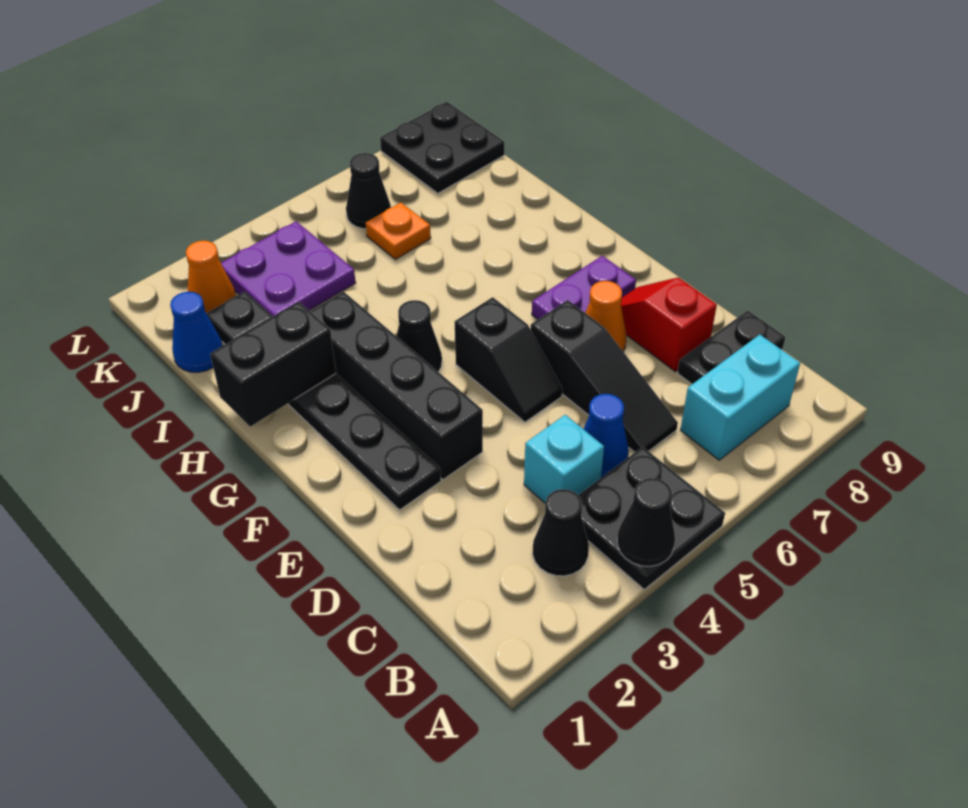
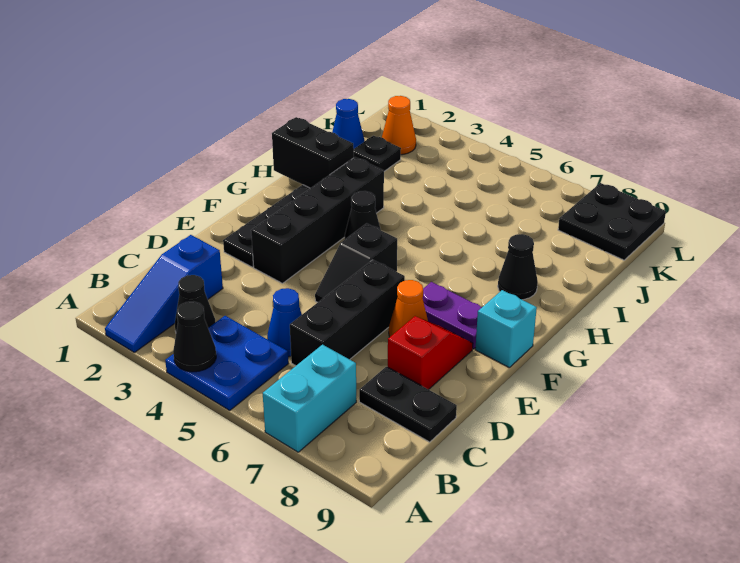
none -> blue slope A2:C2 level 1 top C
black plate A4:B5 level 1 -> blue plate A4:B5 level 1
cyan brick B7:B8 level 1 -> cyan brick A7:B7 level 1
cyan brick C4 level 1 -> cyan brick F9 level 1
black slope C6:E6 level 1 top E -> black brick C6:E6 level 1
purple plate J3:K4 level 1 -> none
orange plate J6 level 1 -> none
black cone K6 level 1 -> black cone H8 level 1

